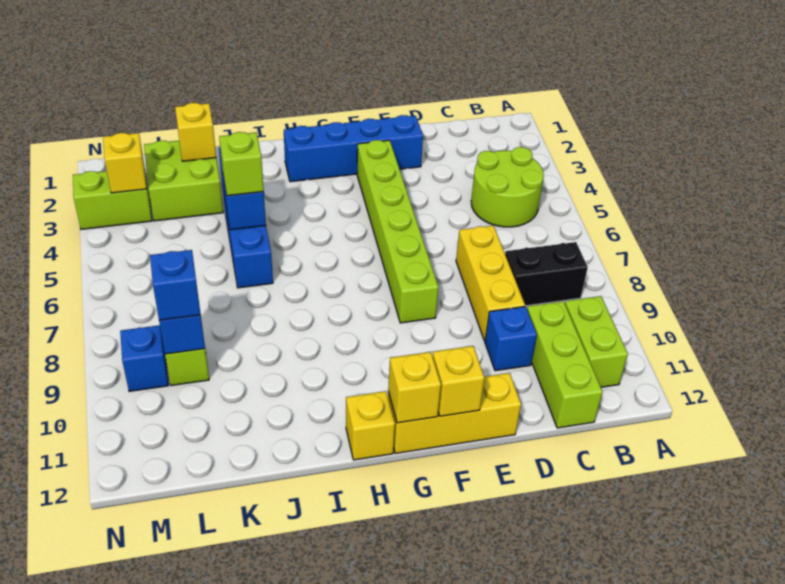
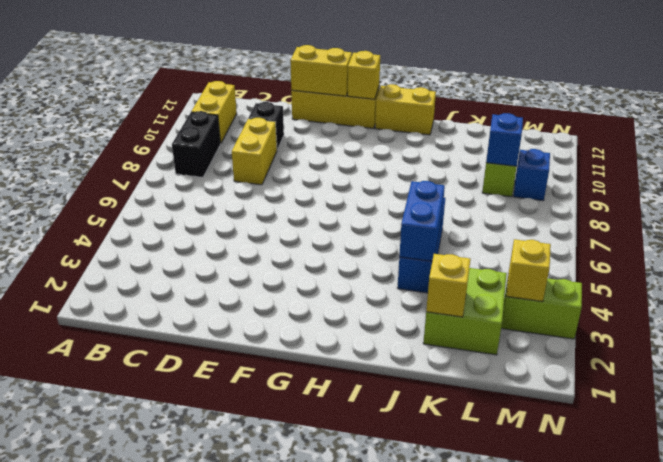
lime round brick B4:C5 level 1 -> none
black brick B8:C8 level 1 -> black brick B8:B9 level 1
lime brick B10:B11 level 1 -> yellow brick B10:B11 level 1
lime brick C10:C12 level 1 -> none
yellow brick D7:D9 level 1 -> yellow brick D8:D9 level 1
blue brick D10 level 1 -> black brick D10 level 1
blue brick E2:H2 level 1 -> none
lime brick F3:F8 level 1 -> none
yellow brick F12 level 2 -> yellow brick E12:F12 level 2
yellow brick H12 level 1 -> yellow brick H12:I12 level 1
lime brick J5 level 3 -> none
blue brick L9 level 3 -> none

